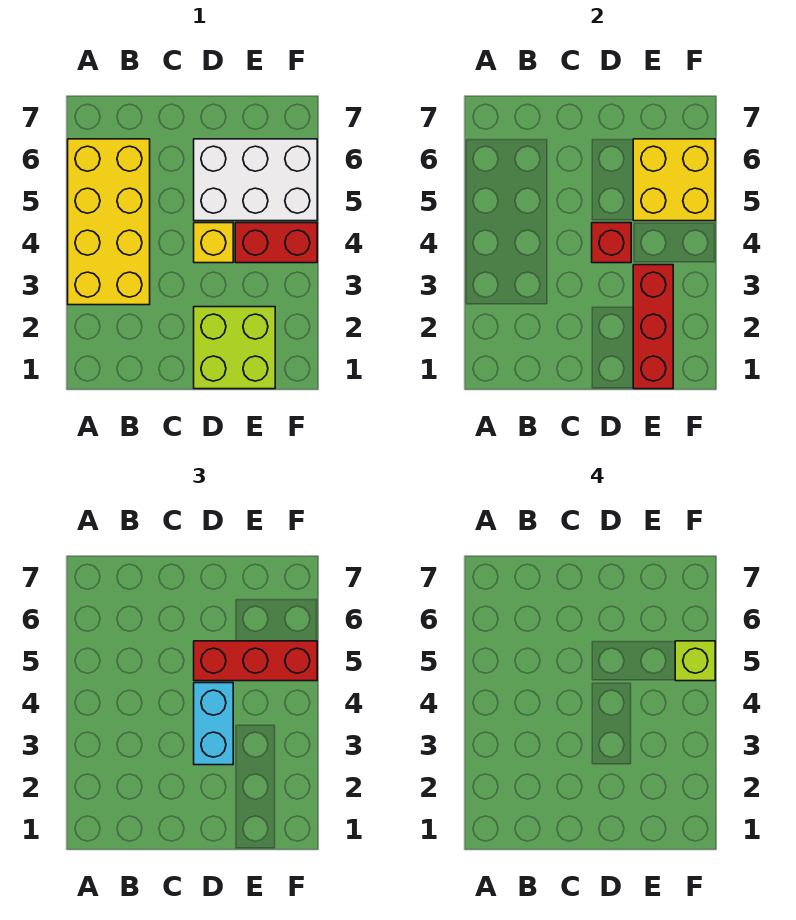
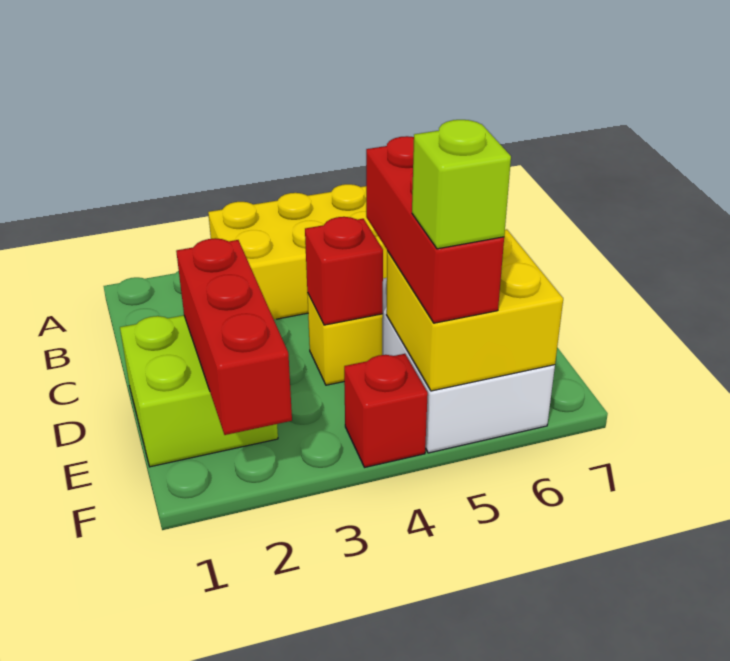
cyan brick D3:D4 level 3 -> none
red brick E1:E3 level 2 -> red brick D2:F2 level 2
red brick E4:F4 level 1 -> red brick F4 level 1

